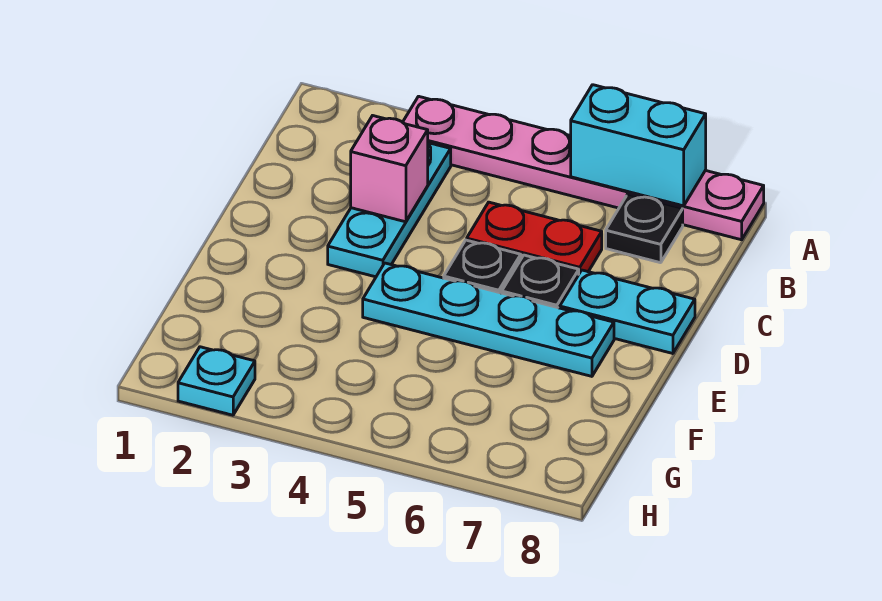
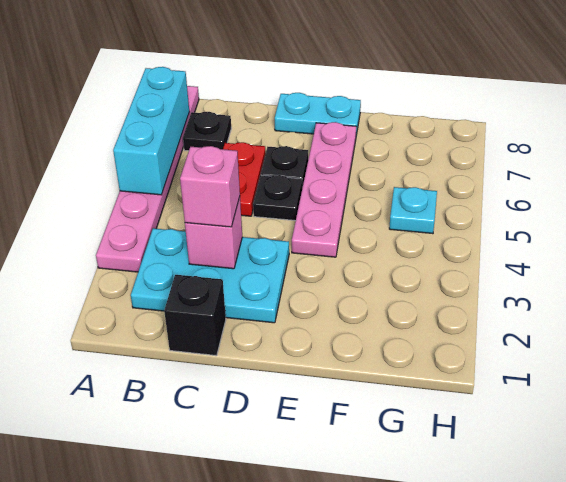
cyan brick A6:A7 level 2 -> cyan brick A5:A7 level 2
cyan plate B3:D3 level 1 -> cyan plate B2:D3 level 1
none -> black brick C1 level 1
none -> pink brick C3 level 3
cyan plate D7:D8 level 1 -> cyan plate D8:E8 level 1
cyan plate E4:E7 level 1 -> pink plate E4:E7 level 1
cyan plate H2 level 1 -> cyan plate G5 level 1

